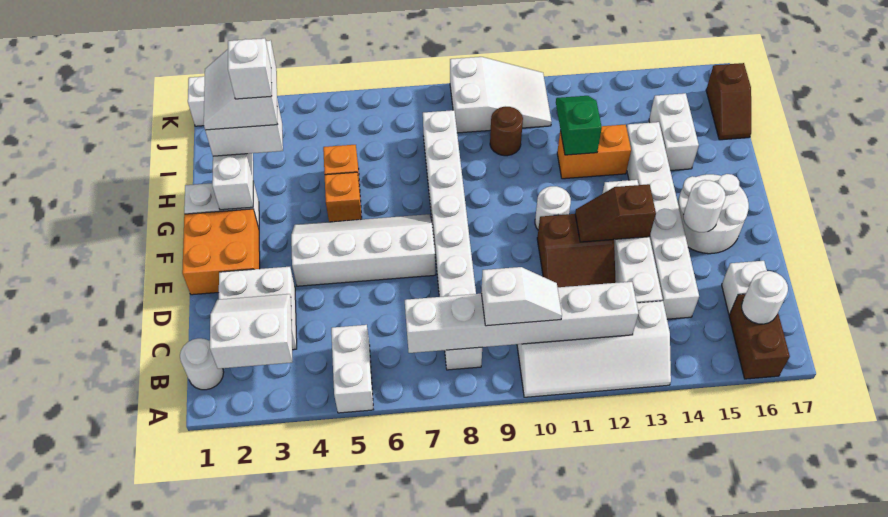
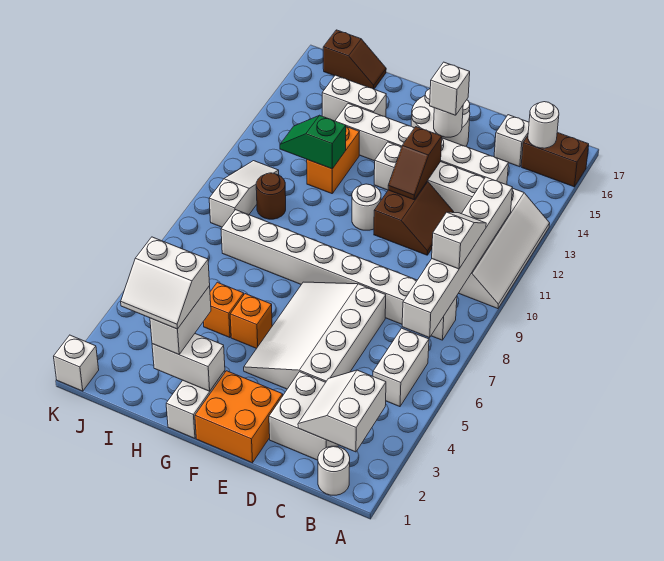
white brick A5:B5 level 1 -> white brick B5:B6 level 1
white slope E4:F7 level 1 top E -> white slope D4:F7 level 1 top D
white brick H3 level 5 -> white brick E15 level 3
white slope J9:K11 level 1 top 9 -> white slope J9:J11 level 1 top 9

